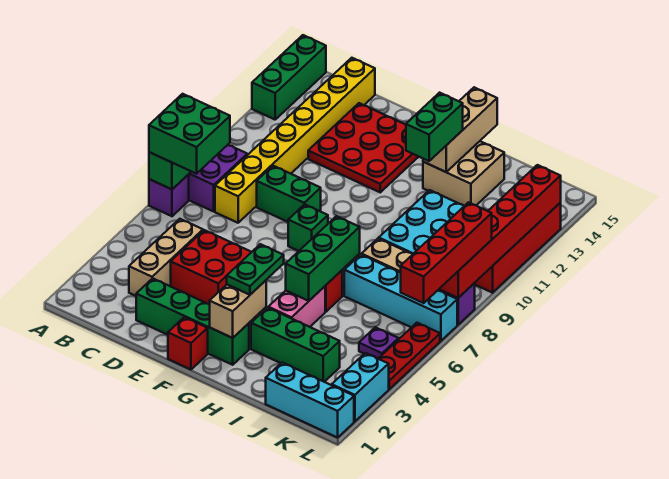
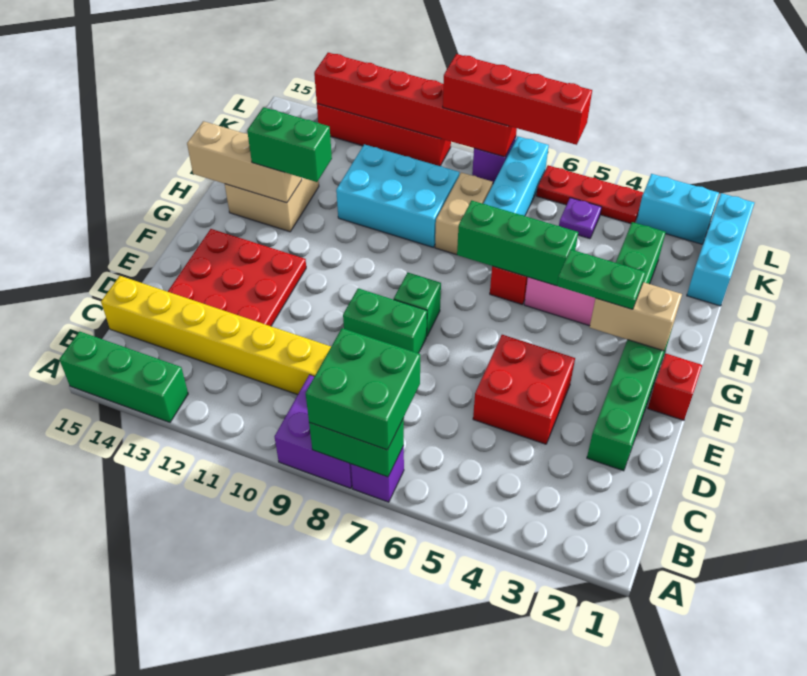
tan brick C3:C5 level 1 -> none
green brick D9:E9 level 1 -> green brick E8:E9 level 1

